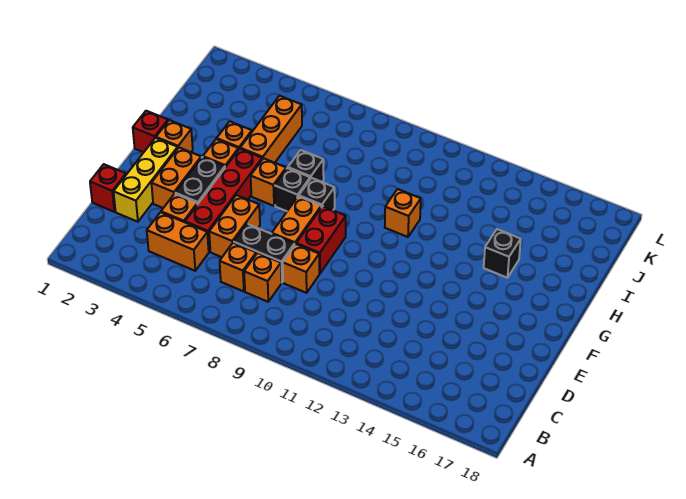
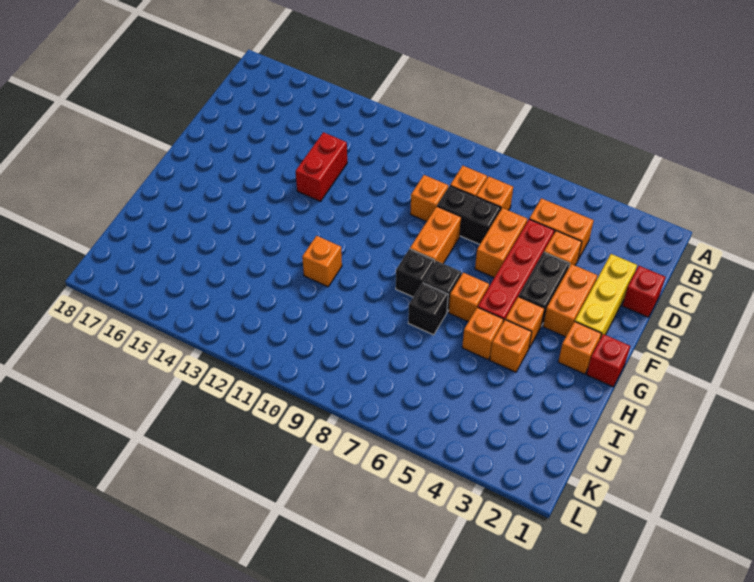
red brick E9:F9 level 1 -> red brick D13:E13 level 1
orange brick H5:J5 level 1 -> orange brick H5 level 1
black brick H15 level 1 -> none

